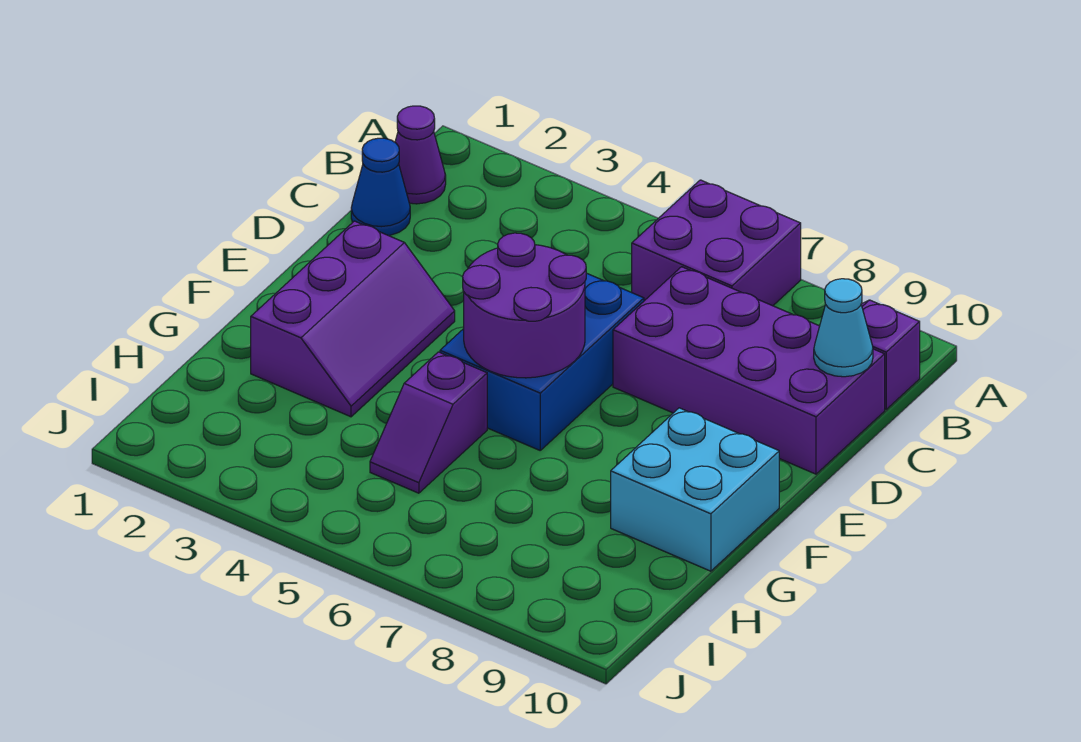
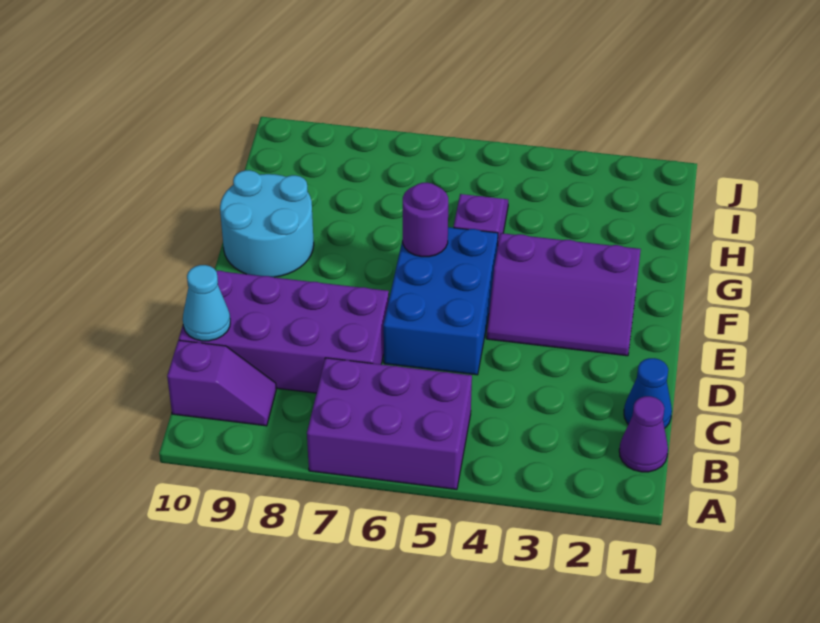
purple brick A6:B7 level 1 -> purple brick A5:B7 level 1
purple slope E2:G3 level 1 top 2 -> purple slope E2:F4 level 1 top F
purple round brick E5:F6 level 2 -> purple round brick F6 level 2
cyan brick F9:G10 level 1 -> cyan round brick F9:G10 level 1

